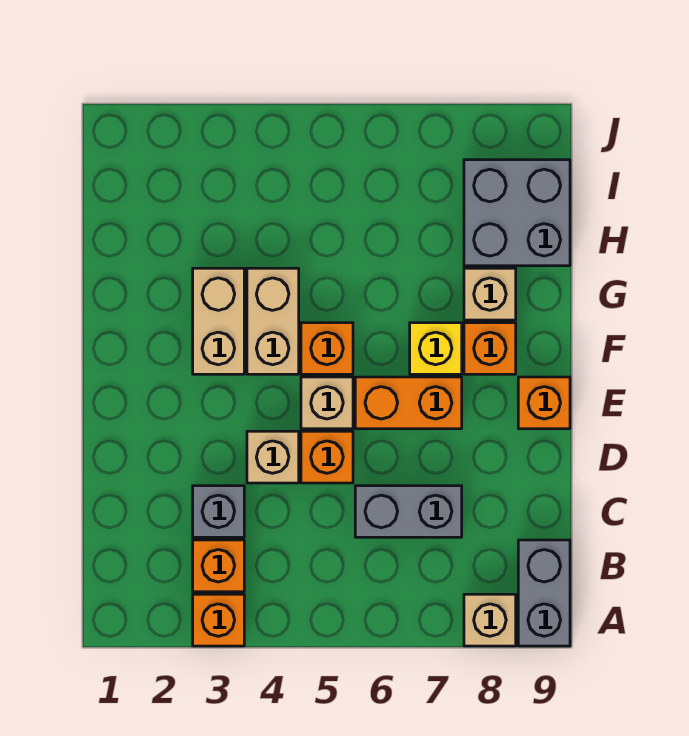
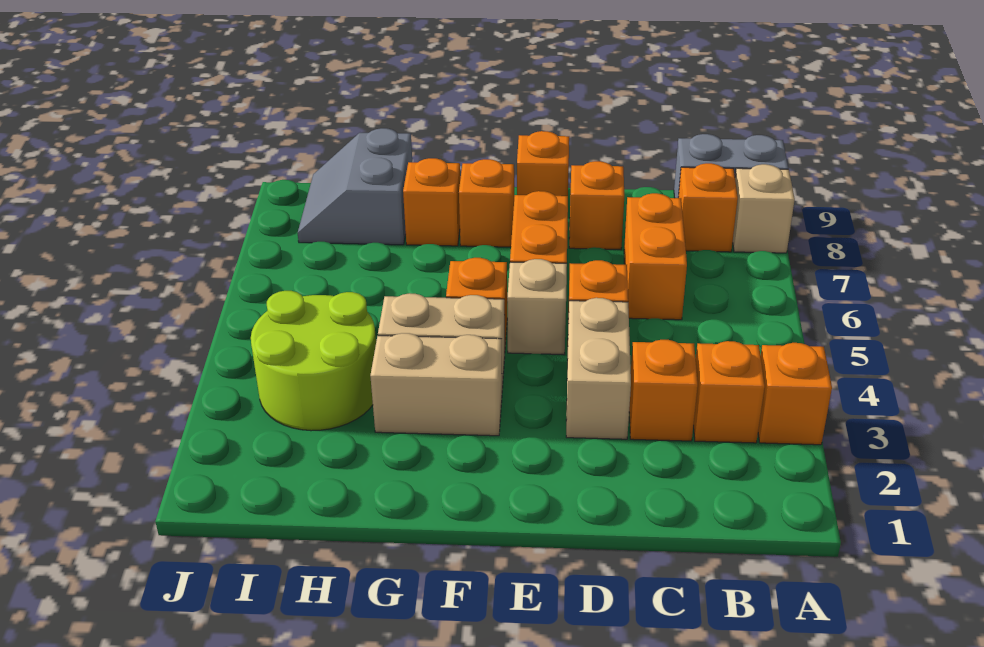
none -> orange brick B8 level 1
grey brick C3 level 1 -> orange brick C3 level 1
grey brick C6:C7 level 1 -> orange brick C6:C7 level 1
tan brick D4 level 1 -> tan brick D3:D4 level 1
none -> orange brick D8 level 1
yellow brick F7 level 1 -> none
tan brick G8 level 1 -> orange brick G8 level 1
none -> lime round brick H3:I4 level 1
grey brick H8:I9 level 1 -> grey slope H8:I9 level 1 top H

